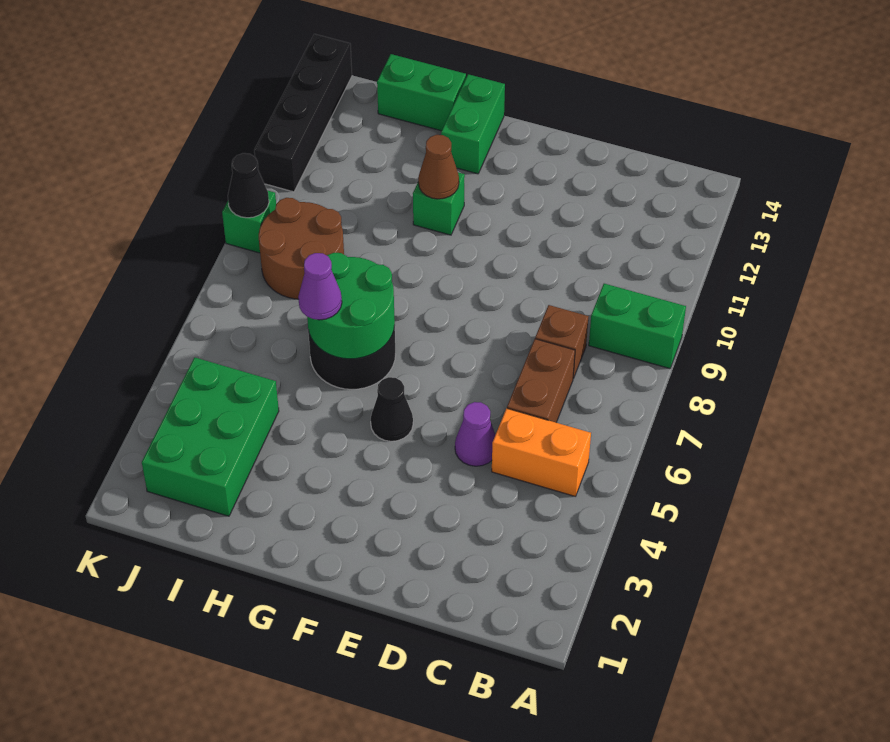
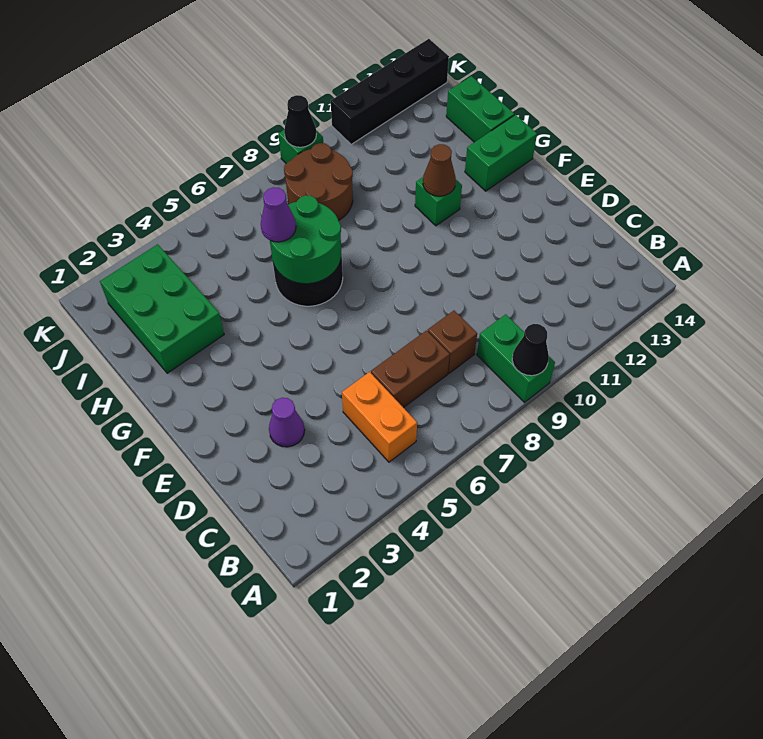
purple cone D5 level 1 -> purple cone D3 level 1
black cone F5 level 1 -> black cone A9 level 2
green brick I2:J4 level 1 -> green brick H2:J3 level 1

